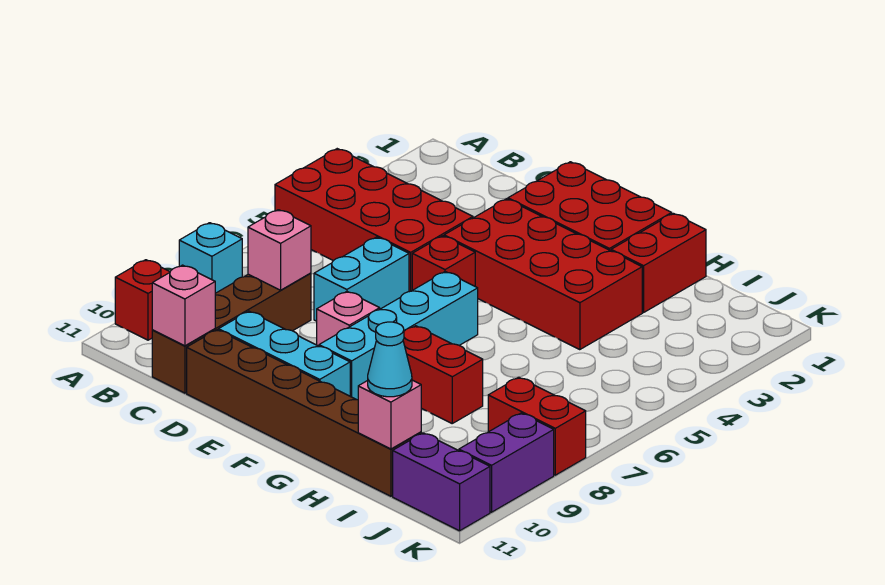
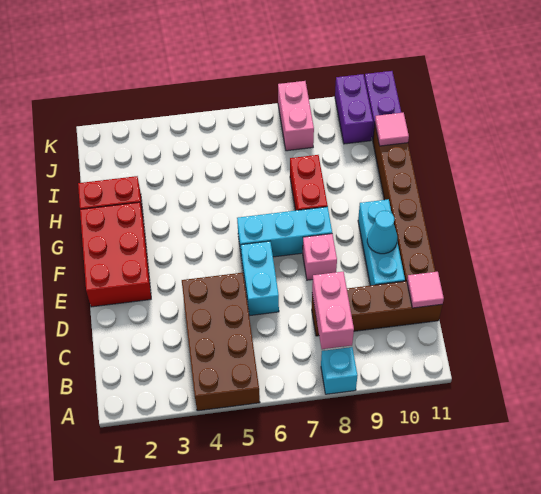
red brick A4:D5 level 1 -> brown brick A4:D5 level 1
red brick A10 level 1 -> none
pink brick C8 level 2 -> pink brick B8:C8 level 2
pink brick C11 level 2 -> pink tile C11 level 2
cyan brick D6:D7 level 1 -> cyan brick D6:E6 level 1
red brick E3:H4 level 1 -> none
red brick E5 level 1 -> none
cyan brick F6:F9 level 1 -> cyan brick F6:F8 level 1
pink brick I11 level 2 -> pink tile I11 level 2
cyan cone I11 level 3 -> cyan cone E10 level 2
red brick J8:K8 level 1 -> pink brick J8:K8 level 1
purple brick K9:K10 level 1 -> purple brick J10:K10 level 1

